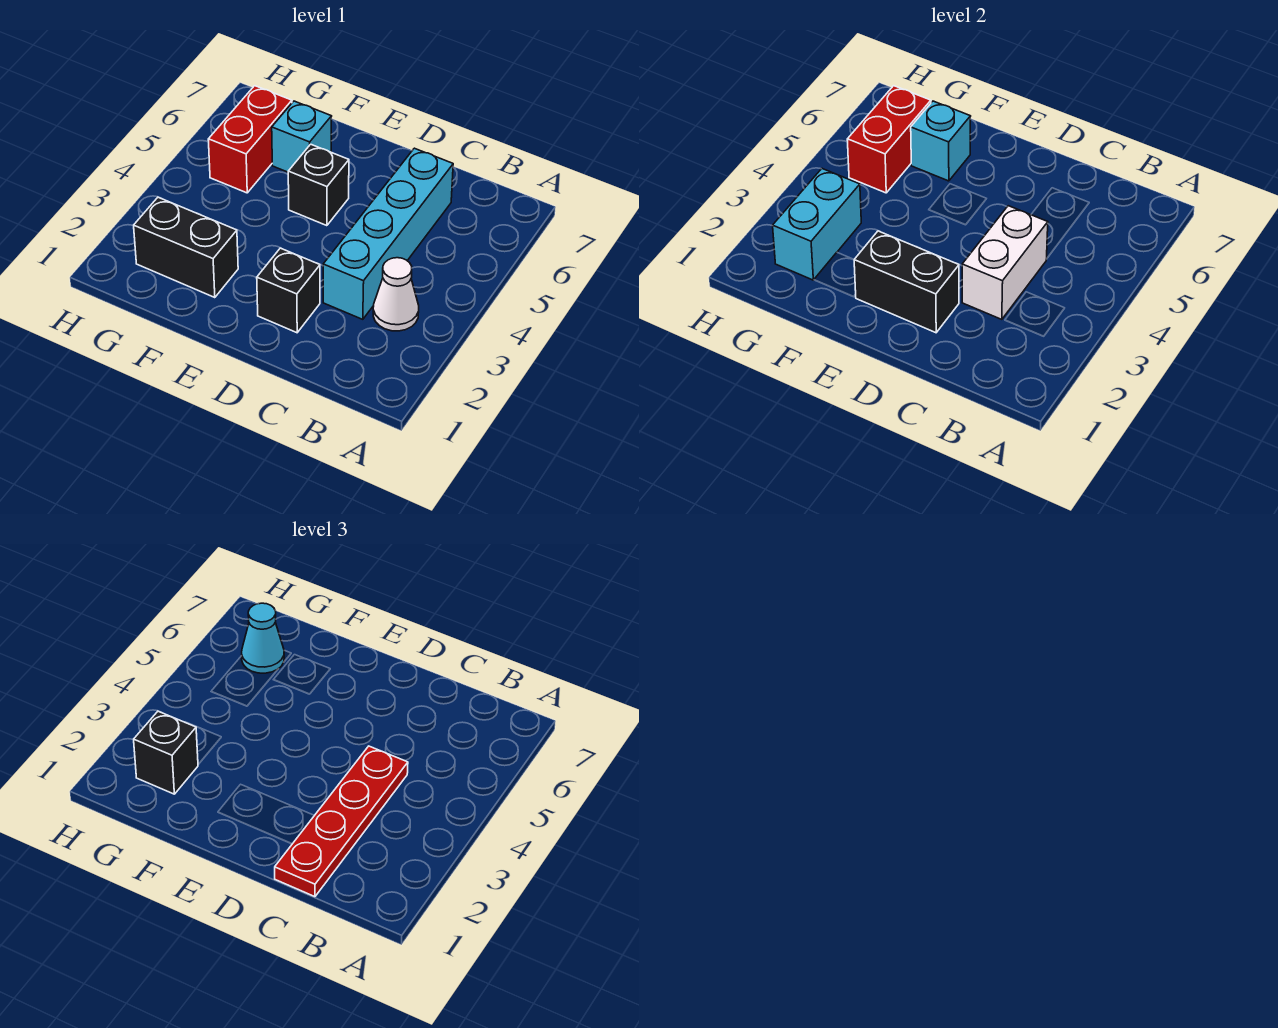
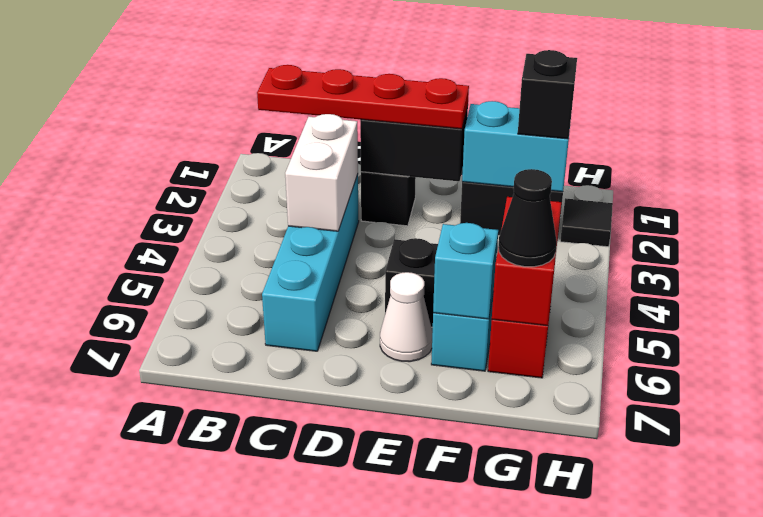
white cone B3 level 1 -> white cone E6 level 1
red plate C1:C4 level 3 -> red plate B2:E2 level 3
cyan brick G2:G3 level 2 -> cyan brick F2:G2 level 2
cyan cone G6 level 3 -> black cone G6 level 3
none -> black tile H2 level 1

